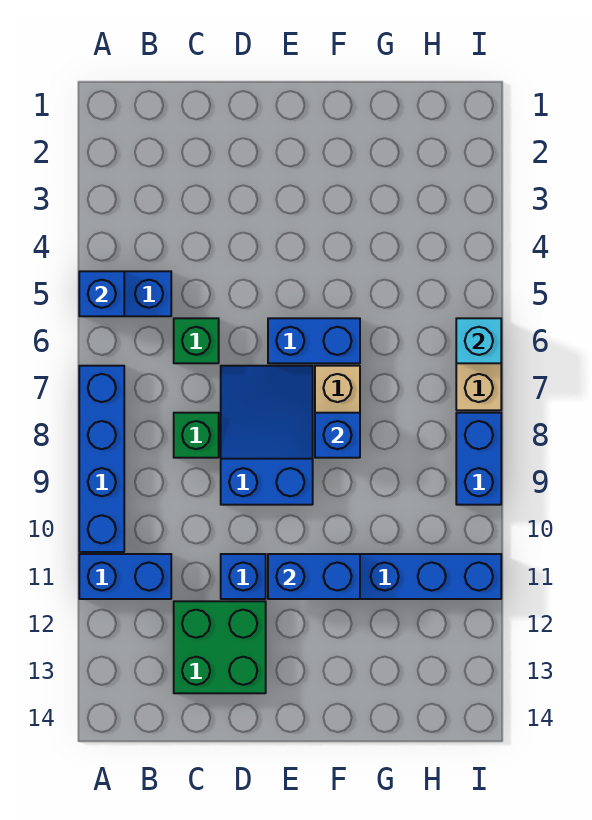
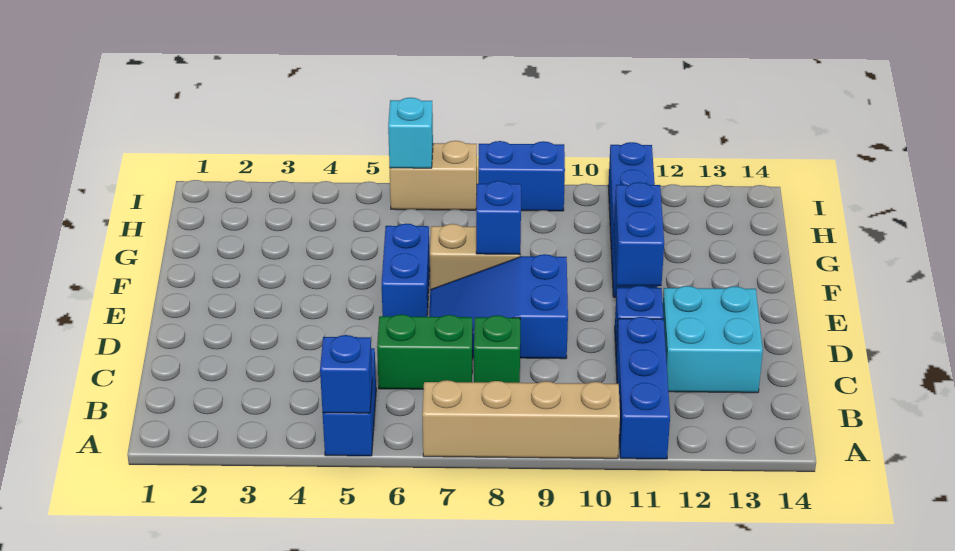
blue brick A7:A10 level 1 -> tan brick A7:A10 level 1
blue brick A11:B11 level 1 -> blue brick A11:C11 level 1
green brick C6 level 1 -> green brick C6:C7 level 1
green brick C12:D13 level 1 -> cyan brick C12:D13 level 1

